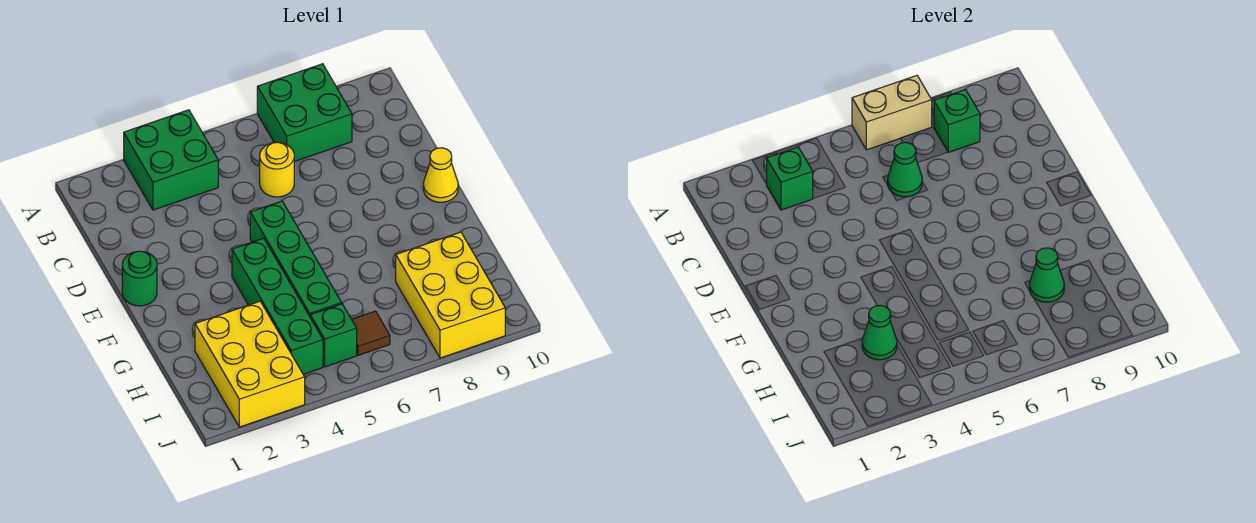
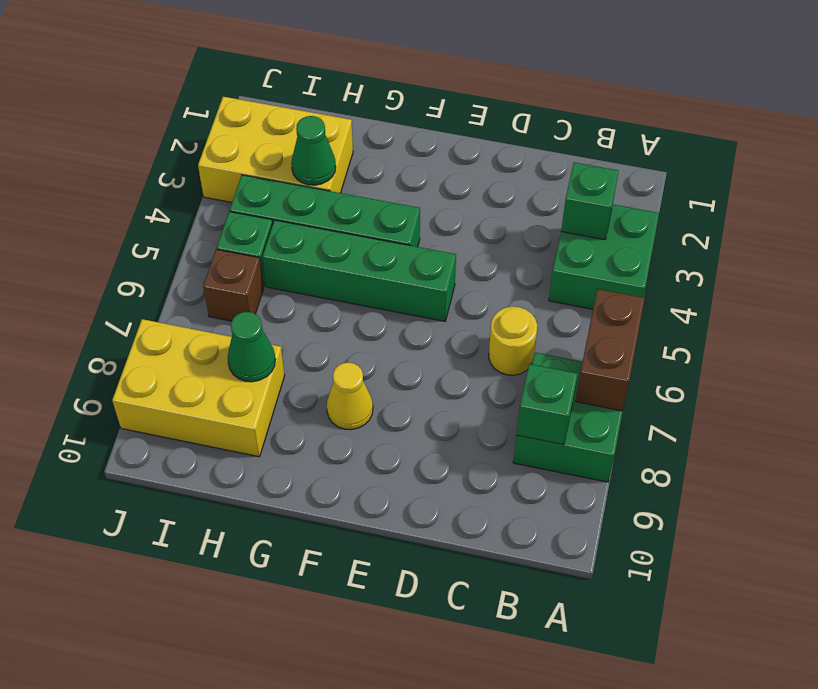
tan brick A6:A7 level 2 -> brown brick A6:A7 level 2
green cone C6 level 2 -> none
green round brick E1 level 1 -> none
yellow cone E10 level 1 -> yellow cone F8 level 1
brown tile I6 level 1 -> brown brick I6 level 1

